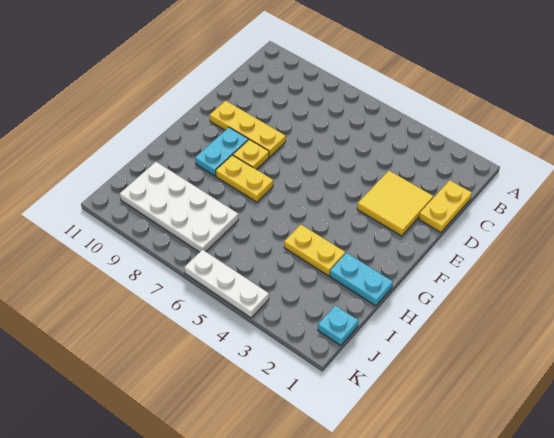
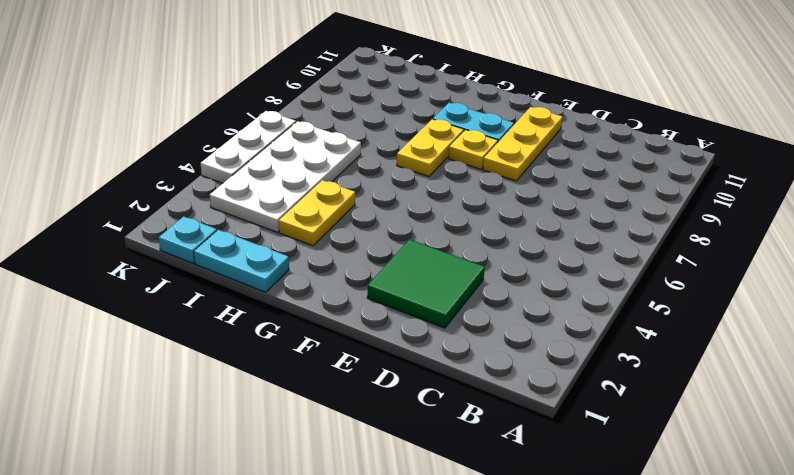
yellow plate C1:D1 level 1 -> none
yellow tile D2:E3 level 1 -> green tile D2:E3 level 1
cyan plate H1:H2 level 1 -> cyan plate H1:I1 level 1
white plate I7:J10 level 1 -> white plate I3:J6 level 1

